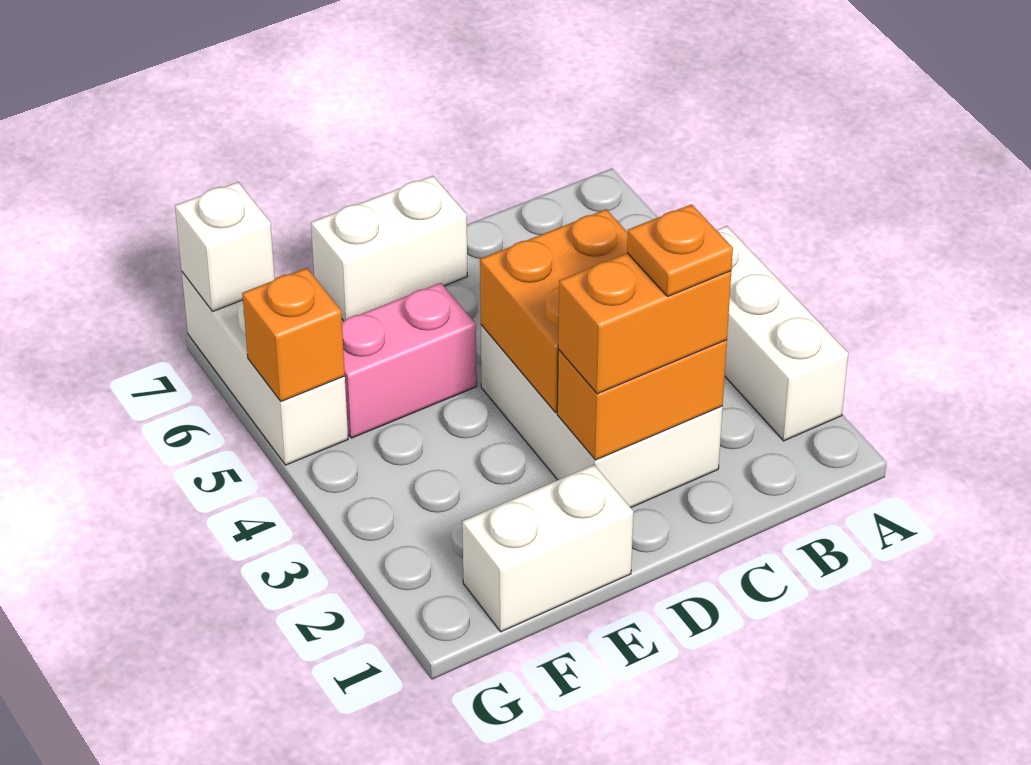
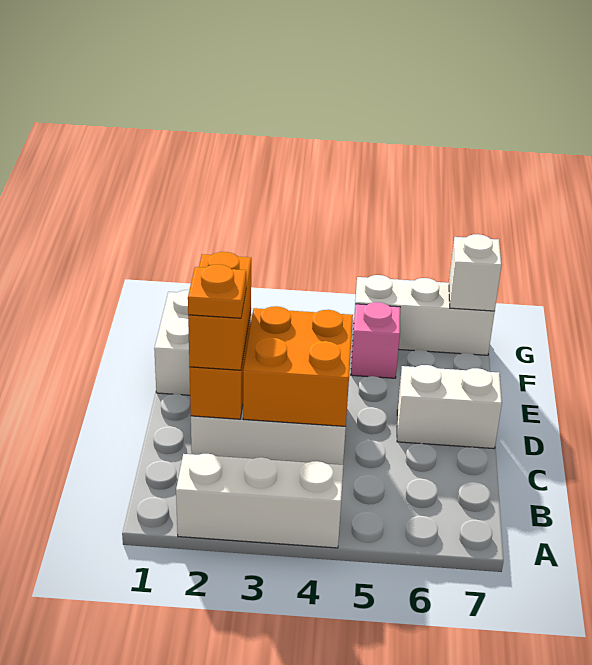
white brick D7:E7 level 1 -> white brick D6:D7 level 1
pink brick E5:F5 level 1 -> pink brick F5 level 1
orange brick G5 level 2 -> none

